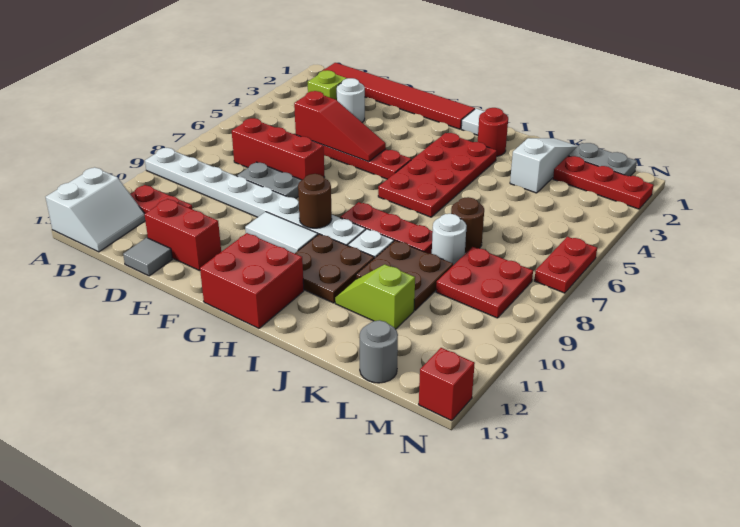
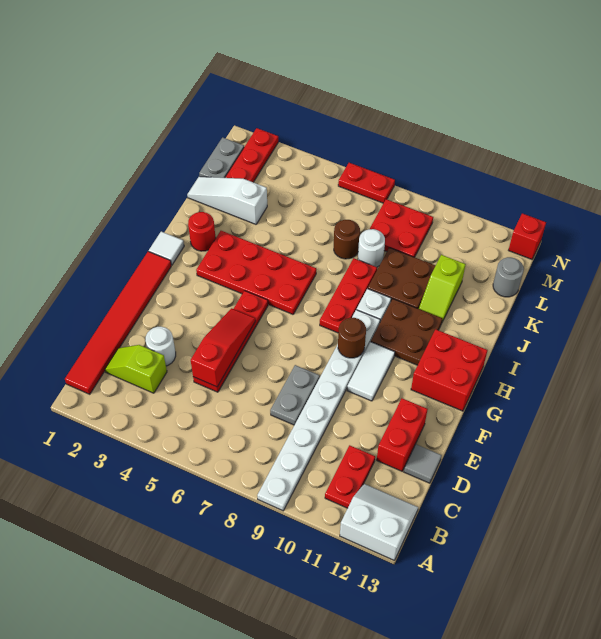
red brick C7:E7 level 1 -> none

